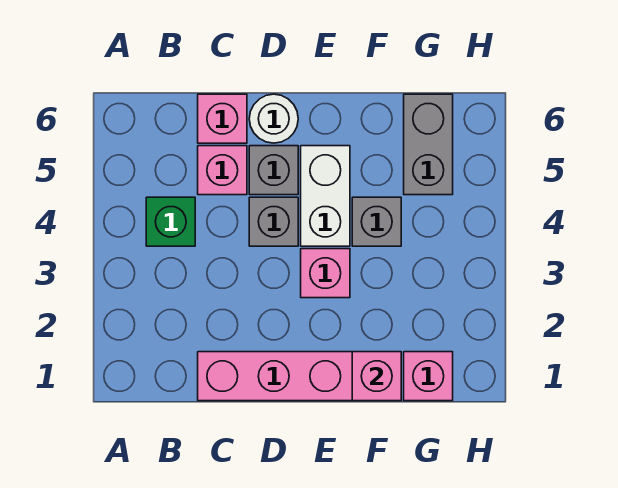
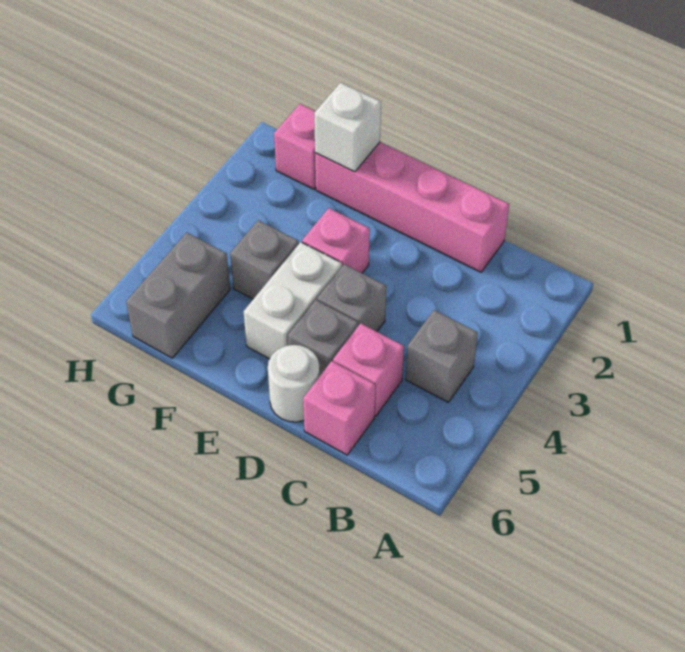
green brick B4 level 1 -> grey brick B4 level 1
pink brick F1 level 2 -> white brick F1 level 2

